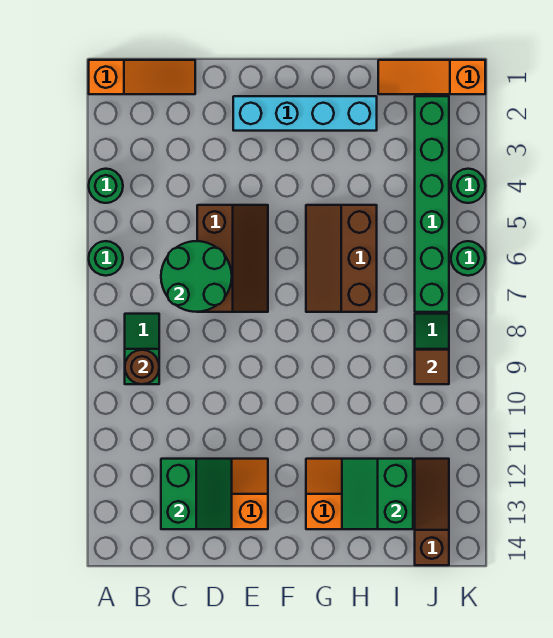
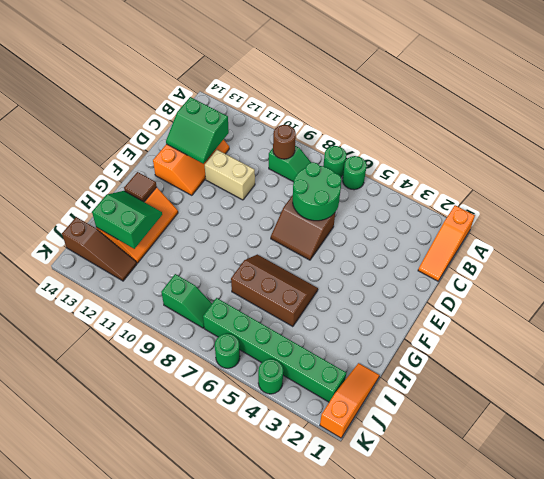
green round brick A4 level 1 -> green round brick A7 level 1
brown slope D5:E7 level 1 top D -> brown slope D6:E7 level 1 top D
none -> tan brick D10:D11 level 1
cyan brick E2:H2 level 1 -> none
brown tile J9 level 2 -> brown tile G13 level 2

